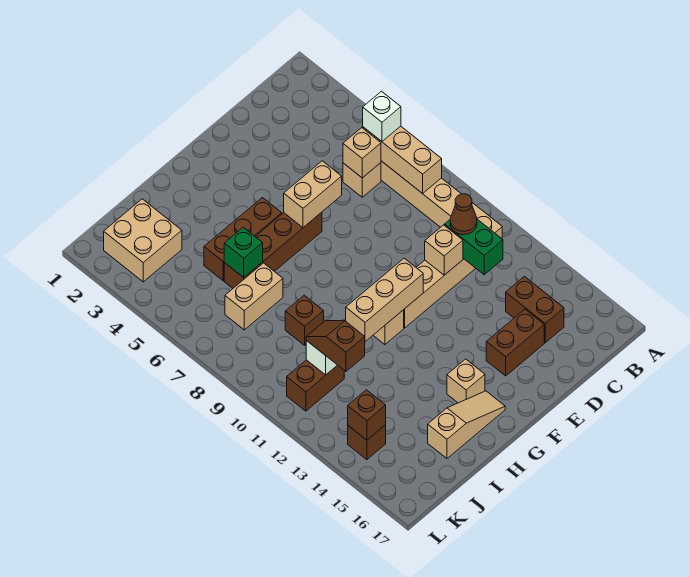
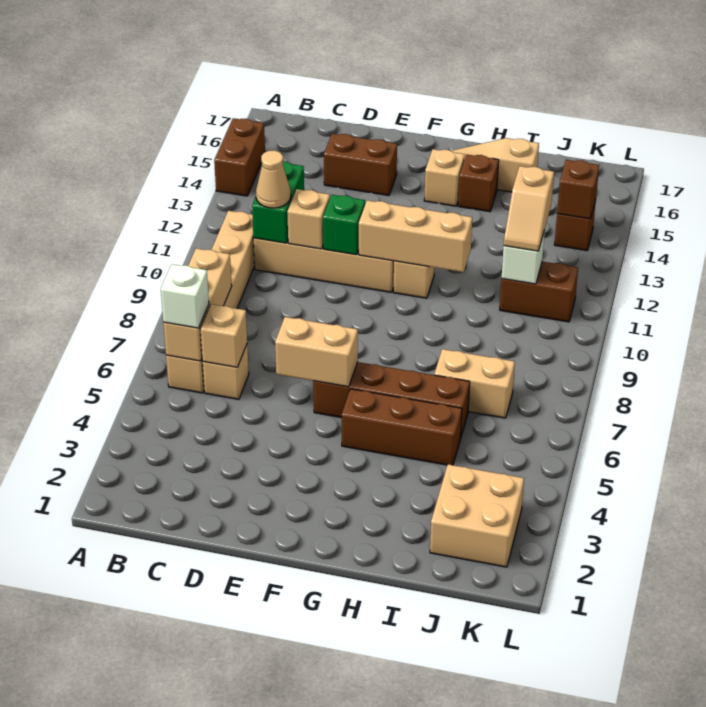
brown cone C11 level 3 -> tan cone C11 level 3
brown brick C14:C15 level 1 -> brown brick A14:A15 level 1
green brick I6 level 2 -> green brick E11 level 2
brown brick I9 level 1 -> brown brick H15 level 1
brown slope J11:J12 level 3 top 12 -> tan slope J11:J12 level 3 top 12

